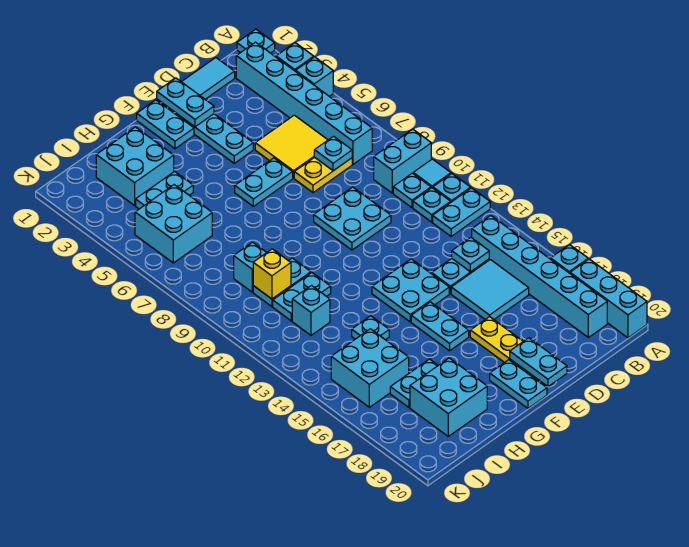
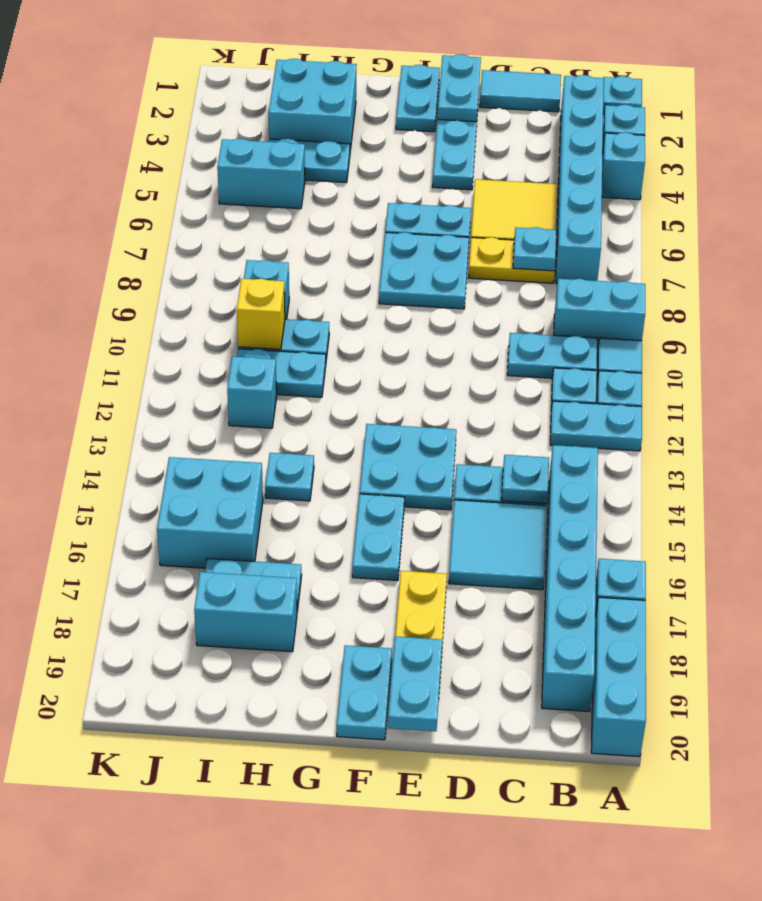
cyan plate B10 level 1 -> cyan plate B10:C10 level 1
cyan plate D9:E10 level 1 -> cyan plate E7:F8 level 1
cyan brick H18:I19 level 1 -> cyan brick H18:I18 level 1
cyan brick I5:J6 level 1 -> cyan brick I5:J5 level 1

